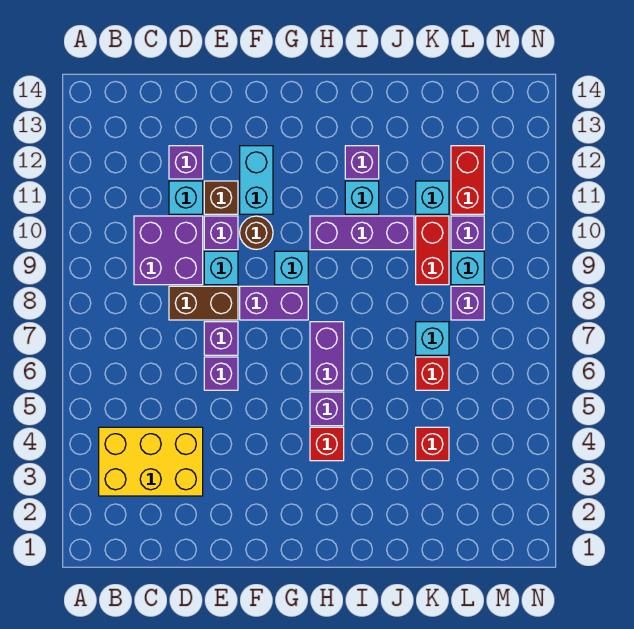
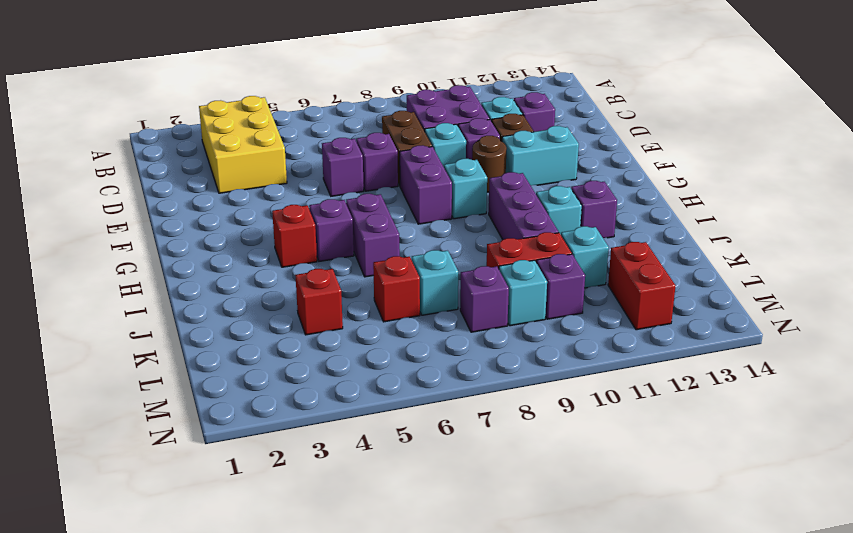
purple brick H6:H7 level 1 -> purple brick H6:I6 level 1
red brick L11:L12 level 1 -> red brick L12:M12 level 1

